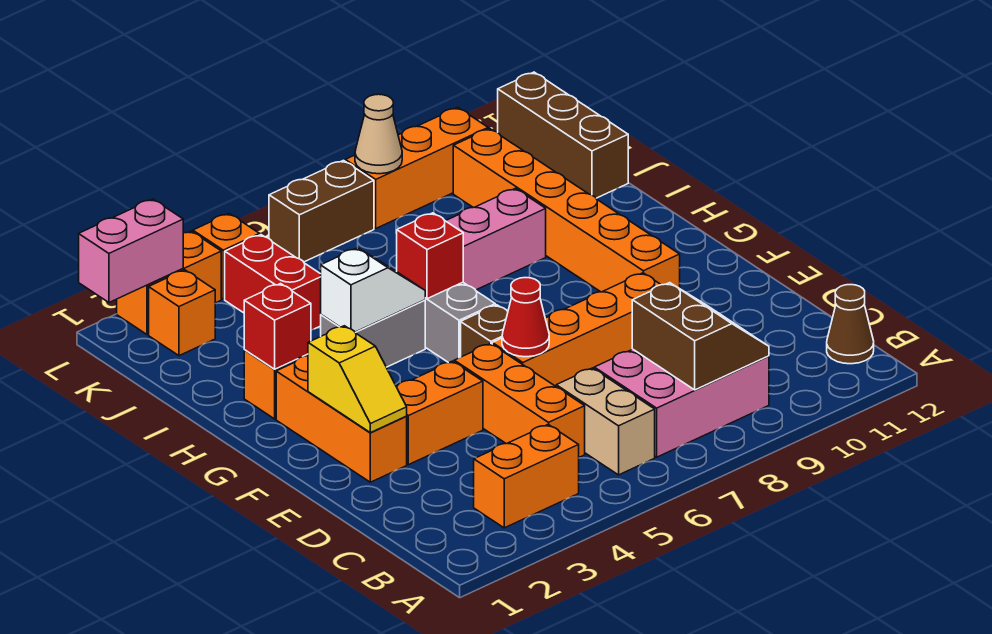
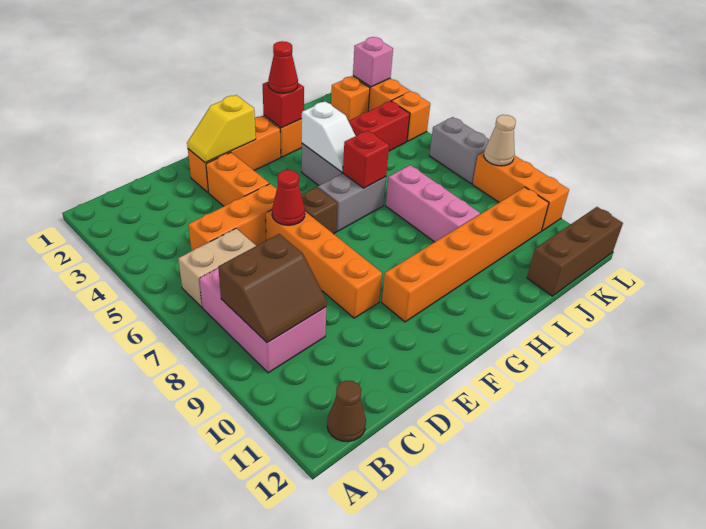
orange brick B3:B4 level 1 -> none
none -> red cone H2 level 3
pink brick L1:L2 level 2 -> pink brick L2 level 2
brown brick L6:L7 level 1 -> grey brick L6:L7 level 1

